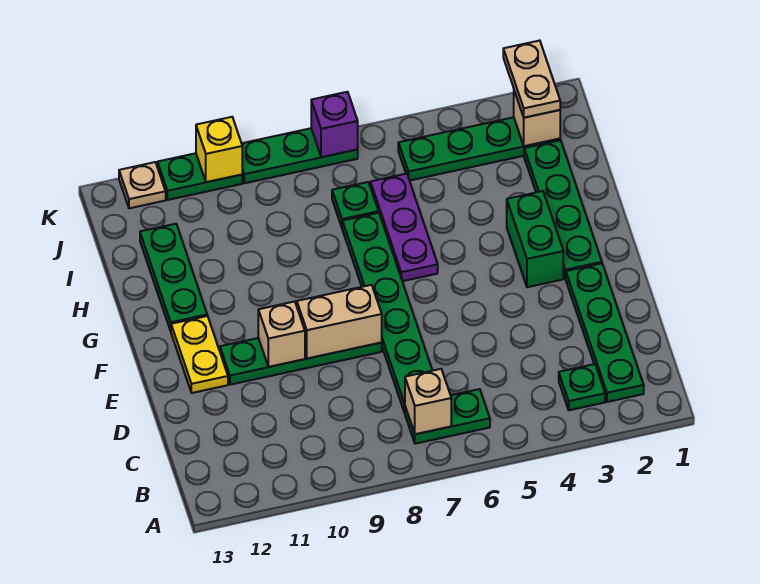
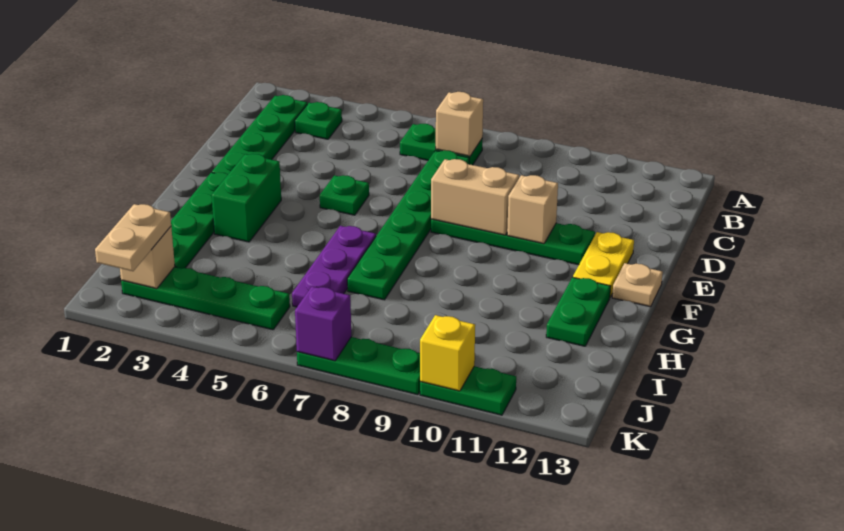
green plate G12:I12 level 1 -> green plate G12:H12 level 1
green plate I7 level 1 -> green plate E5 level 1
tan plate K12 level 1 -> tan plate F13 level 1

